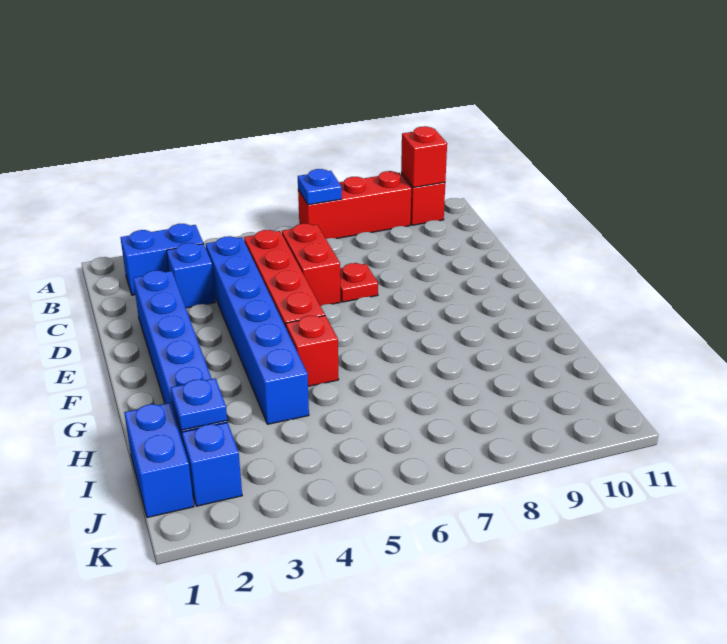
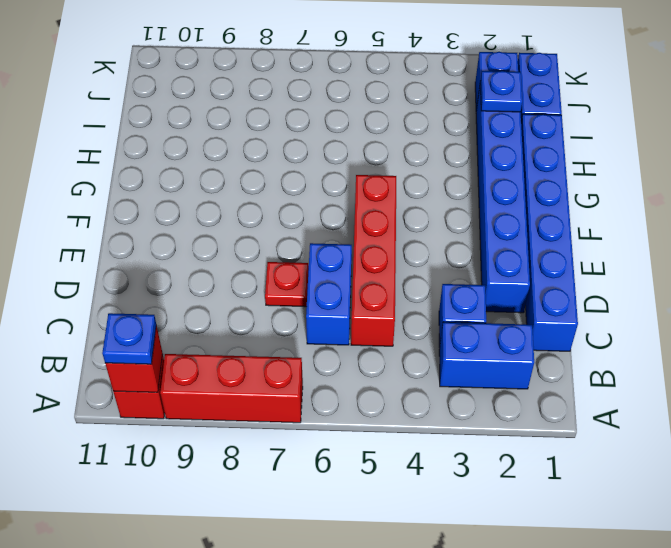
blue plate A7 level 2 -> blue plate A10 level 3
blue brick C4:H4 level 1 -> blue brick C1:H1 level 1
red brick C6:D6 level 1 -> blue brick C6:D6 level 1
red brick G5 level 1 -> none

